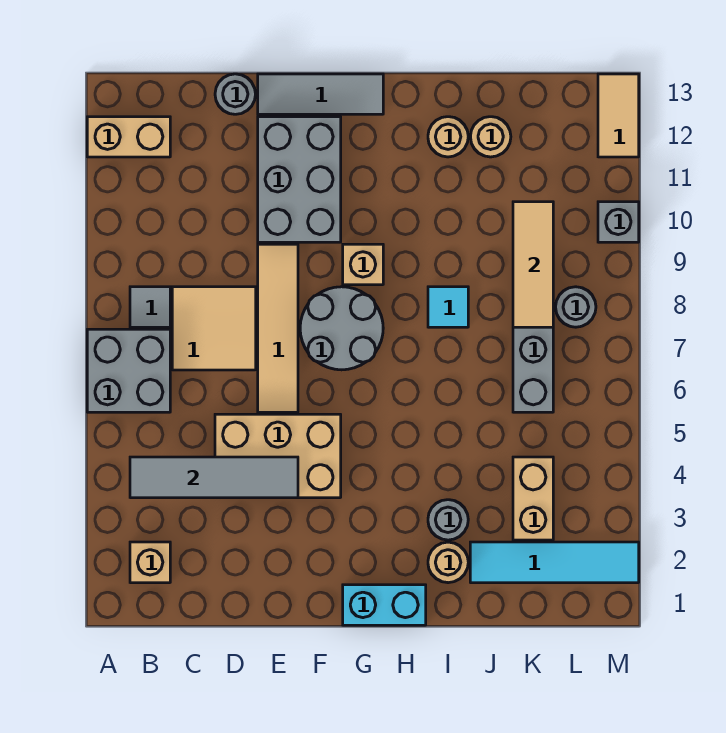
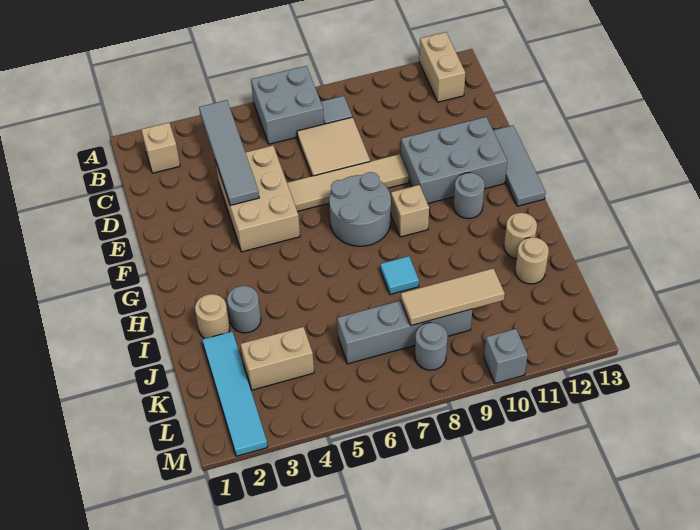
grey round brick D13 level 1 -> grey round brick G11 level 1
cyan brick G1:H1 level 1 -> none
tan tile M12:M13 level 1 -> none

